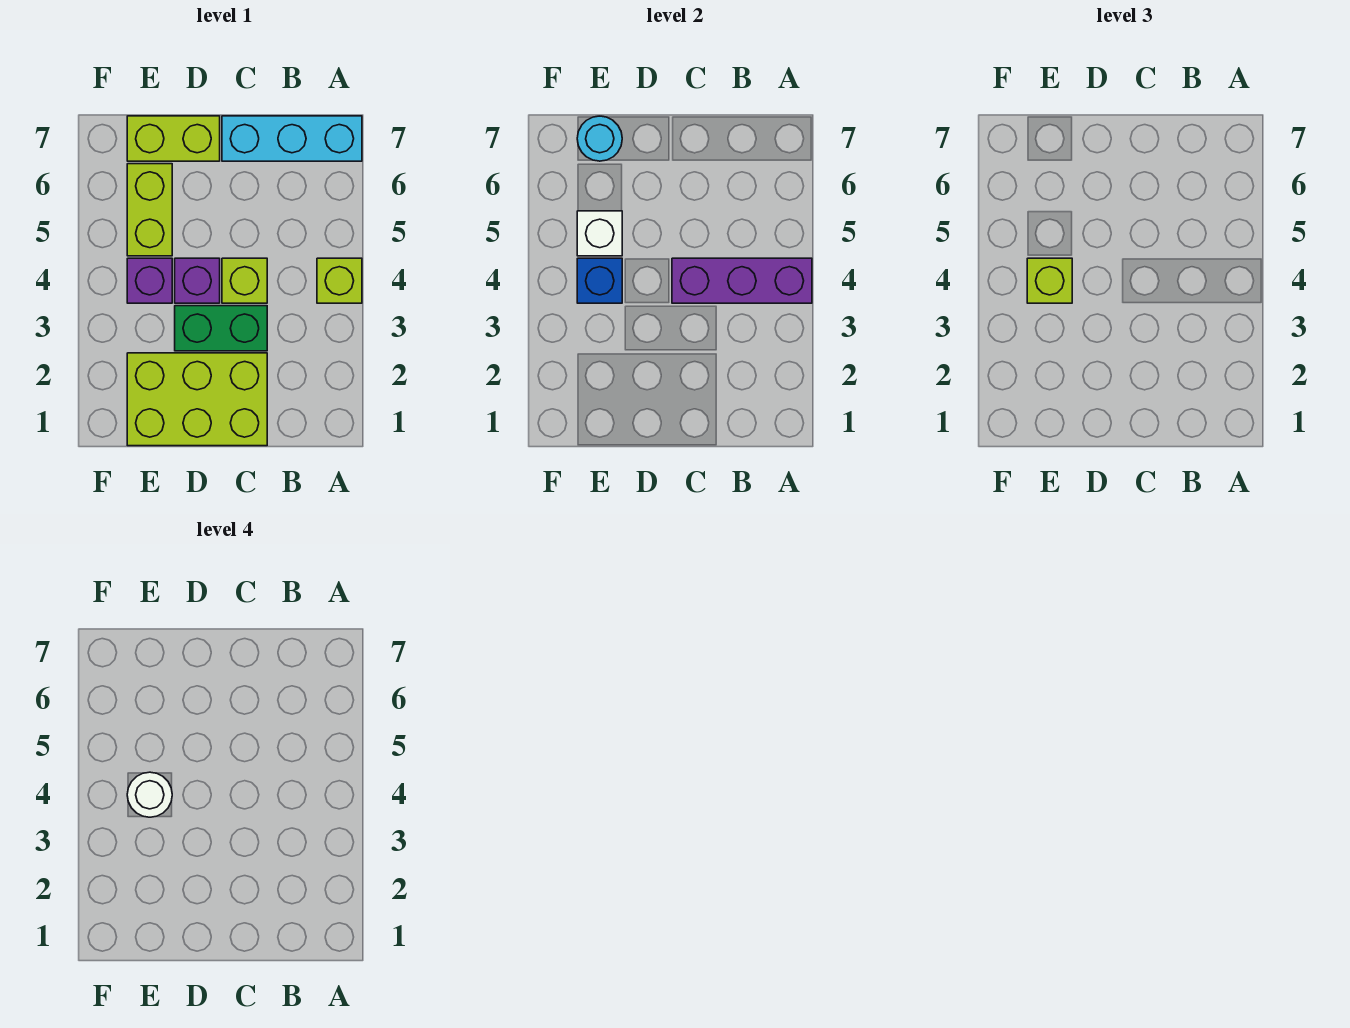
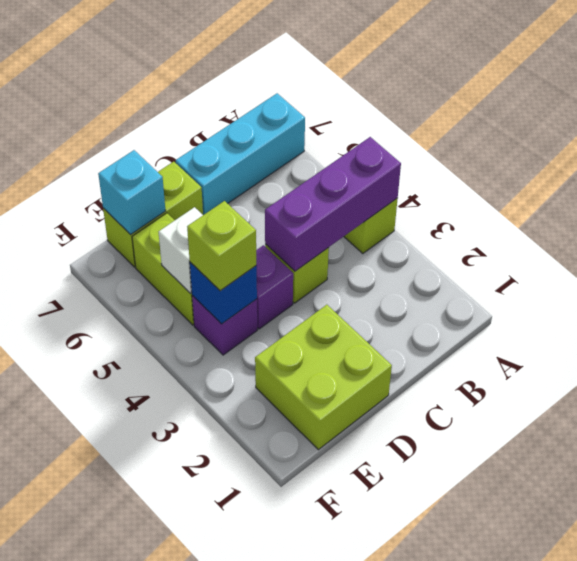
lime brick C1:E2 level 1 -> lime brick D1:E2 level 1
green brick C3:D3 level 1 -> none
white round brick E4 level 4 -> none
cyan round brick E7 level 2 -> cyan brick E7 level 2

